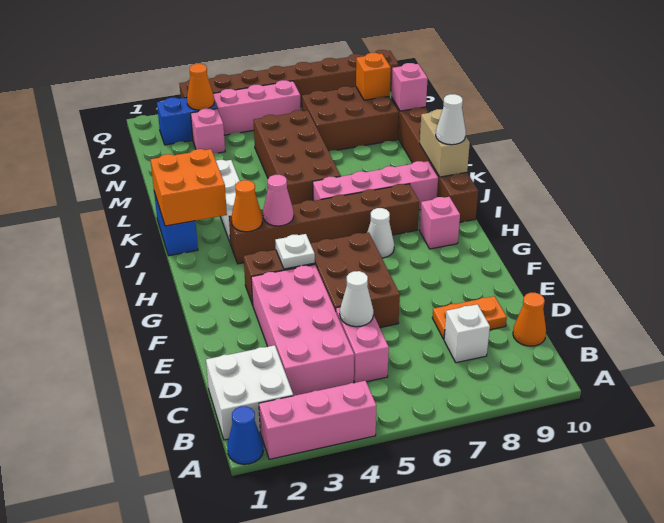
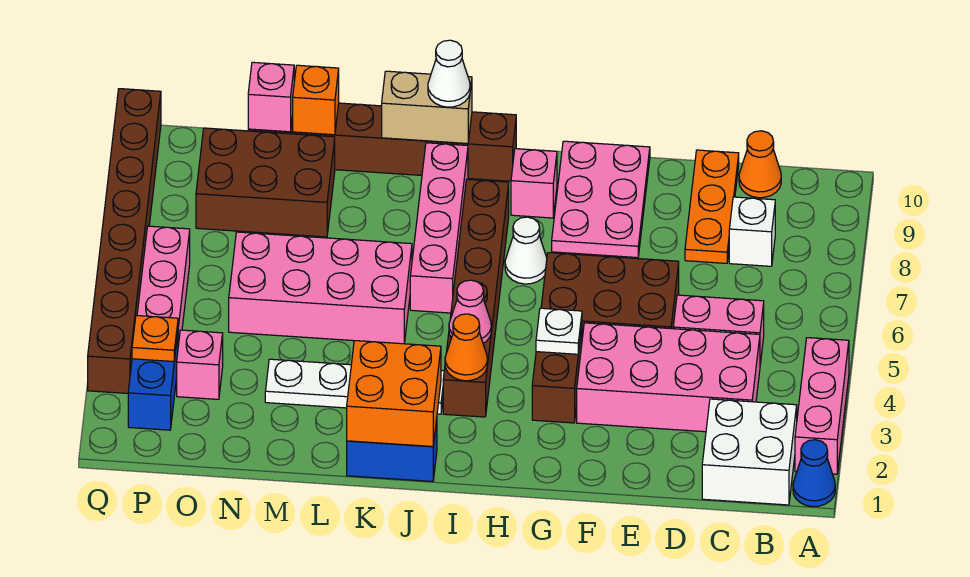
white cone D5 level 2 -> none
orange plate D8:D9 level 1 -> orange plate D8:D10 level 1
none -> pink plate F8:G10 level 1
brown brick K5:N6 level 1 -> pink brick K5:N6 level 1
brown brick N7:O9 level 1 -> brown brick M8:O9 level 1
orange brick O9 level 2 -> orange brick M10 level 2
orange cone P3 level 2 -> orange plate P3 level 2

